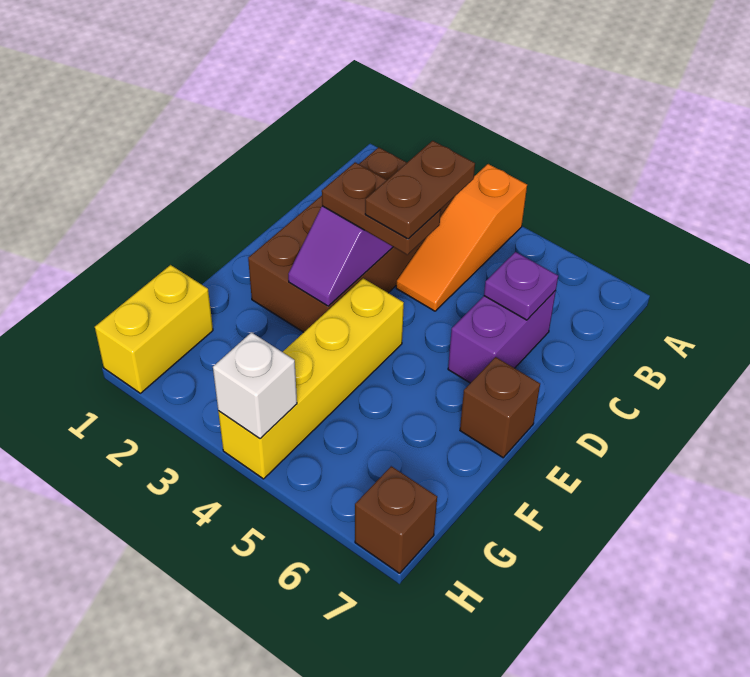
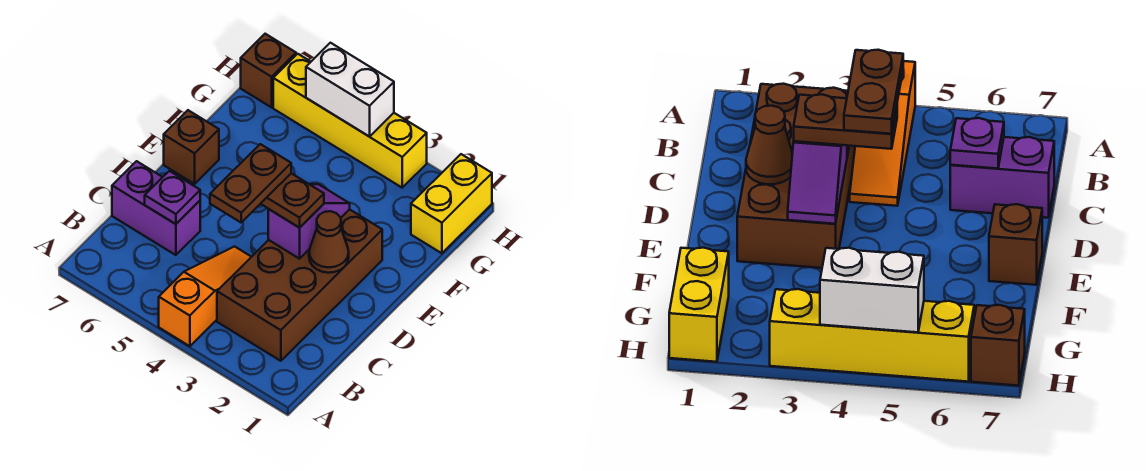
purple brick C6:D6 level 1 -> purple brick C6:C7 level 1
none -> brown cone D2 level 2
yellow brick E4:H4 level 1 -> yellow brick H3:H6 level 1
white brick H4 level 2 -> white brick H4:H5 level 2

